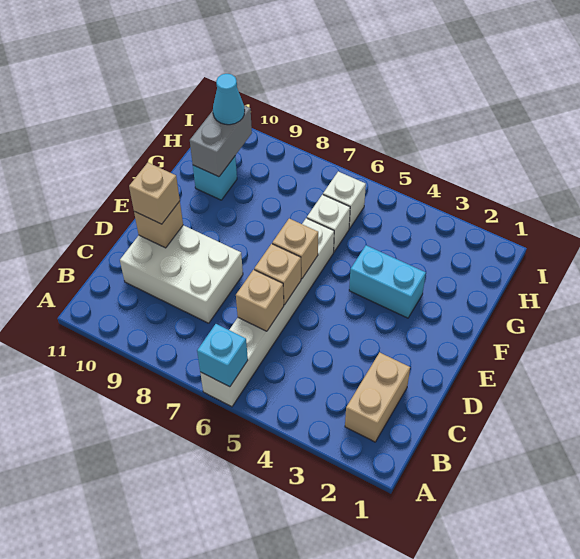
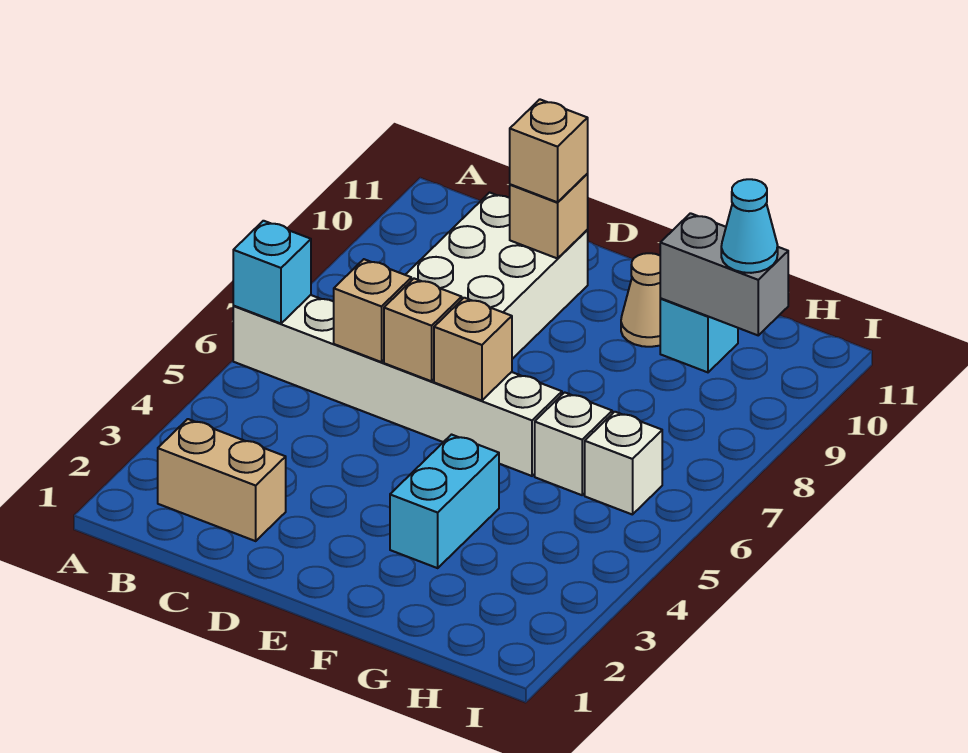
none -> tan cone F10 level 1

